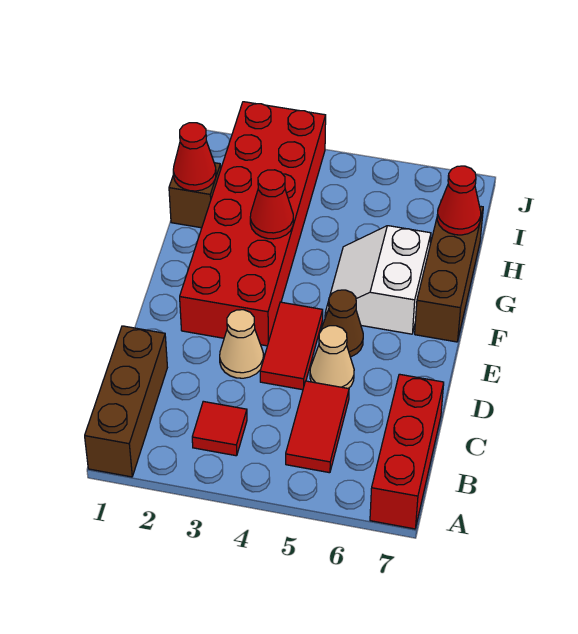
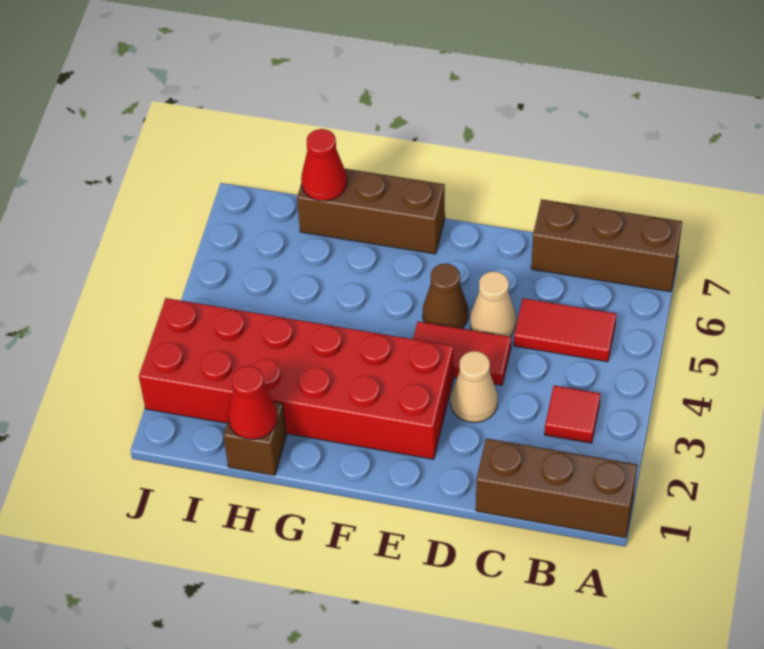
red brick A7:C7 level 1 -> brown brick A7:C7 level 1
white slope F5:G6 level 1 top 6 -> none
red cone G3 level 2 -> none

